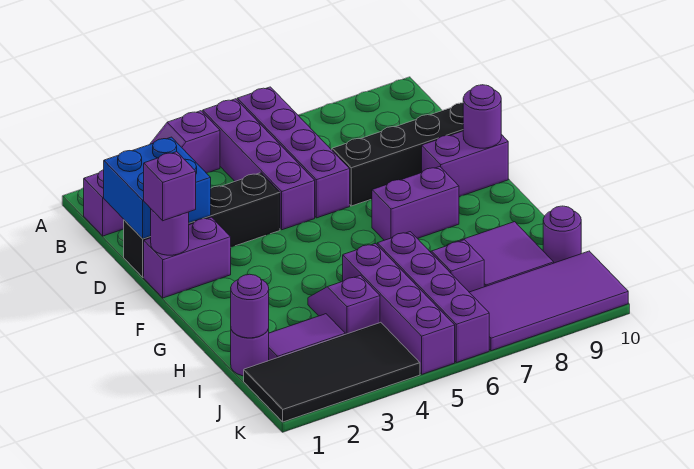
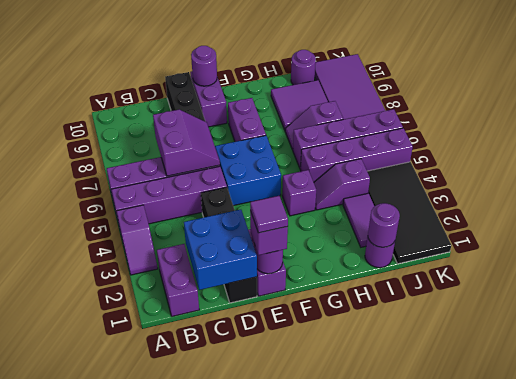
none -> purple slope C6:D7 level 2 top C
none -> purple tile E1 level 4
none -> blue brick E5:F6 level 1
none -> purple brick G4 level 1

